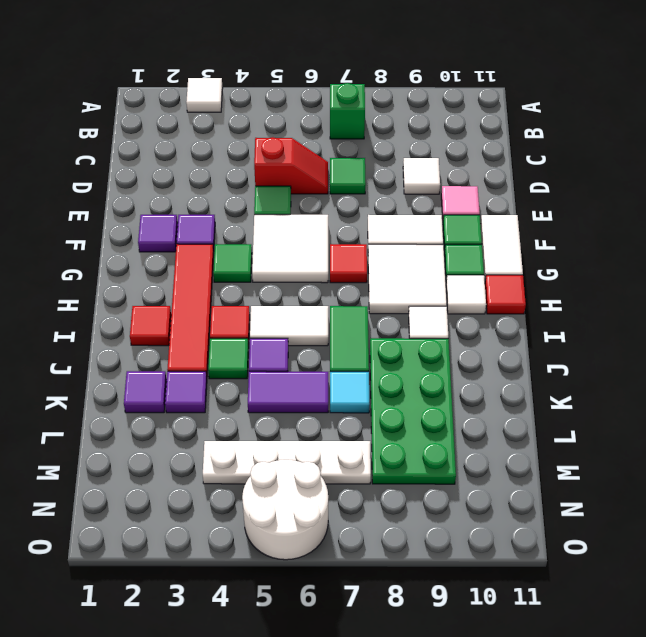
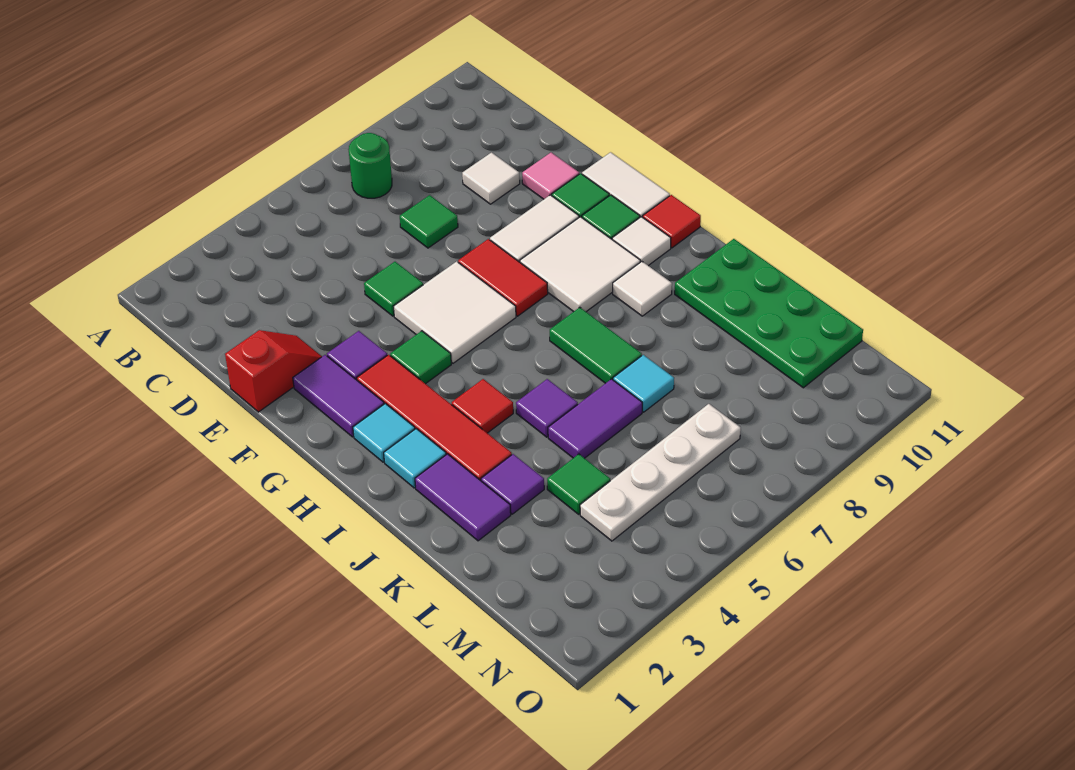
white tile A3 level 1 -> none
green brick B7 level 1 -> green round brick B7 level 1
red slope D5:D6 level 1 top 5 -> red slope E1:E2 level 1 top 1
purple tile F2 level 1 -> purple tile F2:G2 level 1
red tile G7 level 1 -> red tile F7:G7 level 1
none -> cyan tile H2 level 1
red tile I2 level 1 -> cyan tile I2 level 1
white tile I5:I6 level 1 -> none
green tile J4 level 1 -> green tile L4 level 1
green plate J8:M9 level 1 -> green plate J10:M11 level 1
purple tile K2 level 1 -> purple tile J2:K2 level 1
white round brick N5:O6 level 1 -> none

